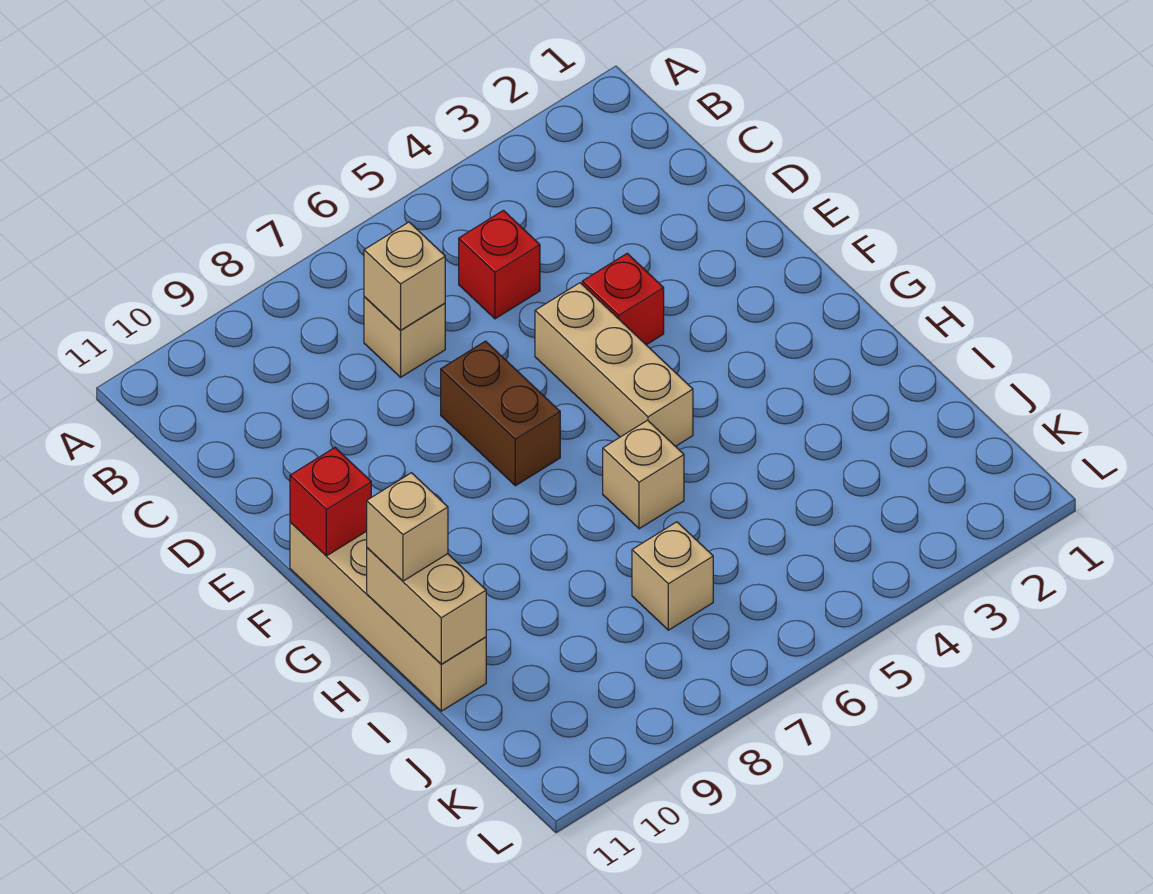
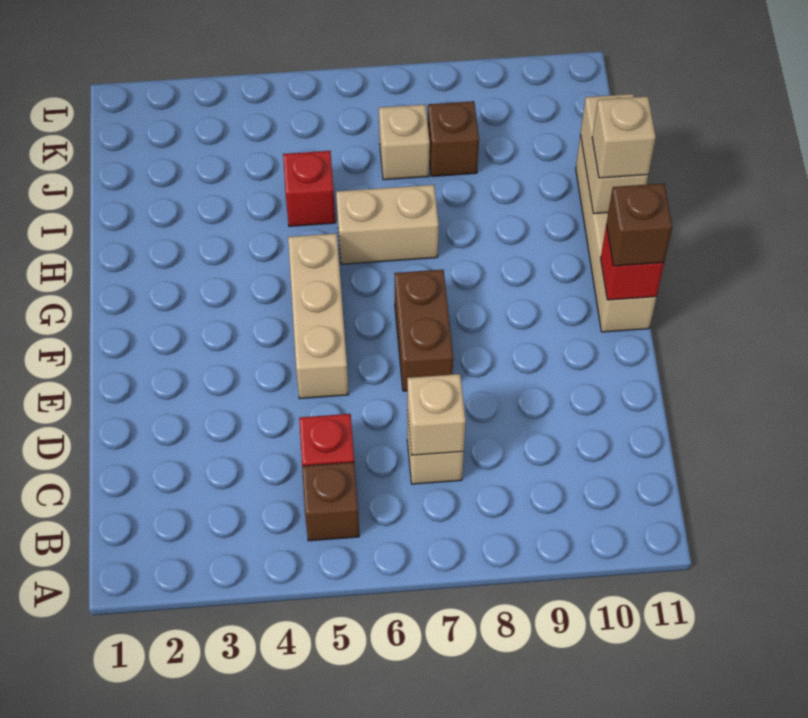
none -> brown brick B5 level 1
red brick E4 level 1 -> red brick I5 level 1
none -> brown brick F11 level 3
tan brick H6 level 1 -> tan brick H6:H7 level 1
none -> brown brick J8 level 1

